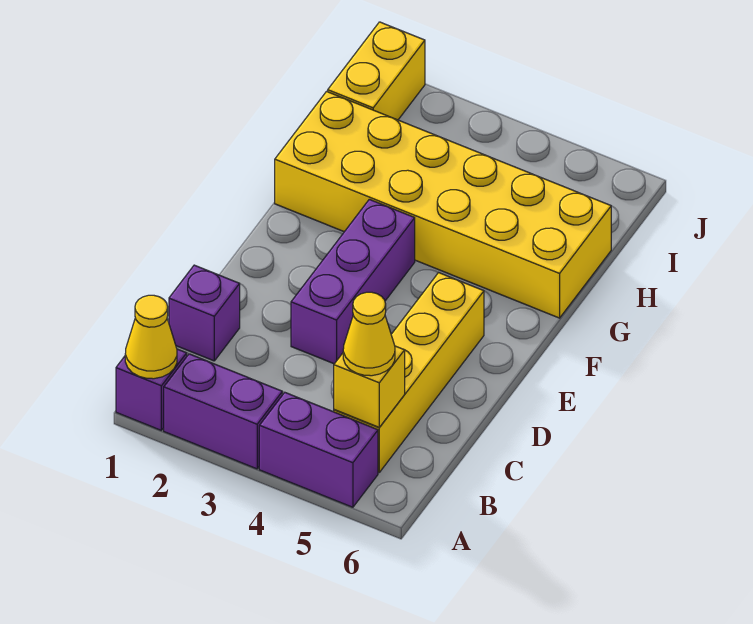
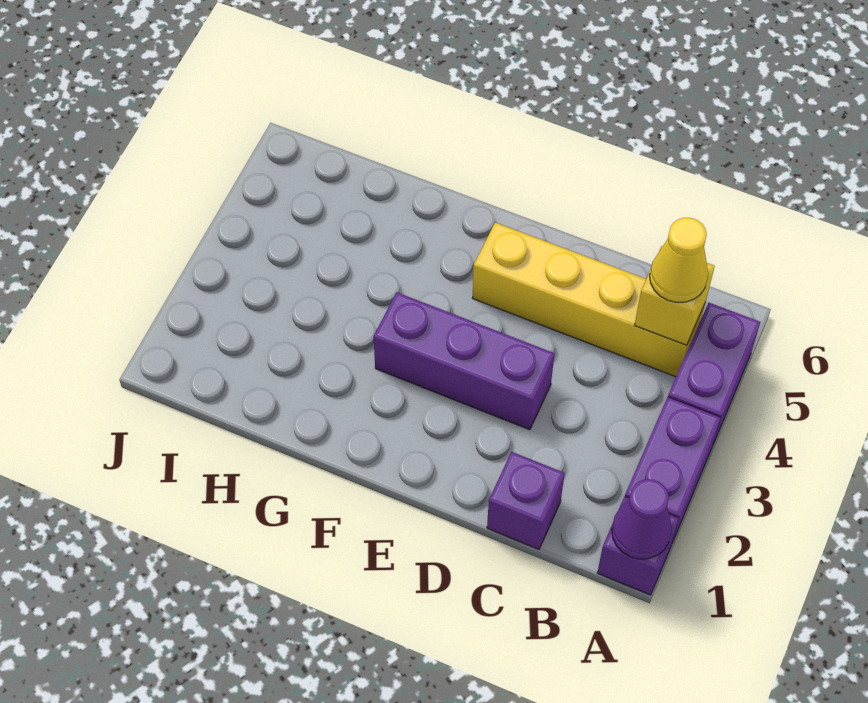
yellow cone A1 level 2 -> purple cone A1 level 2
yellow brick G1:H6 level 1 -> none
yellow brick I1:J1 level 1 -> none

